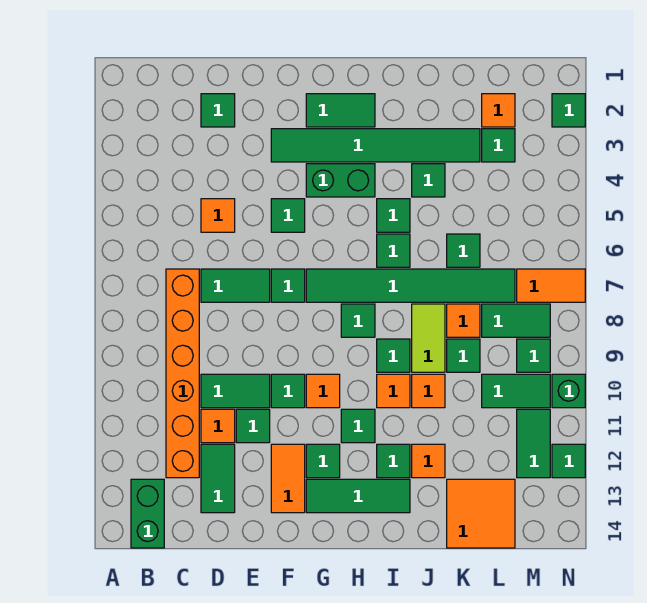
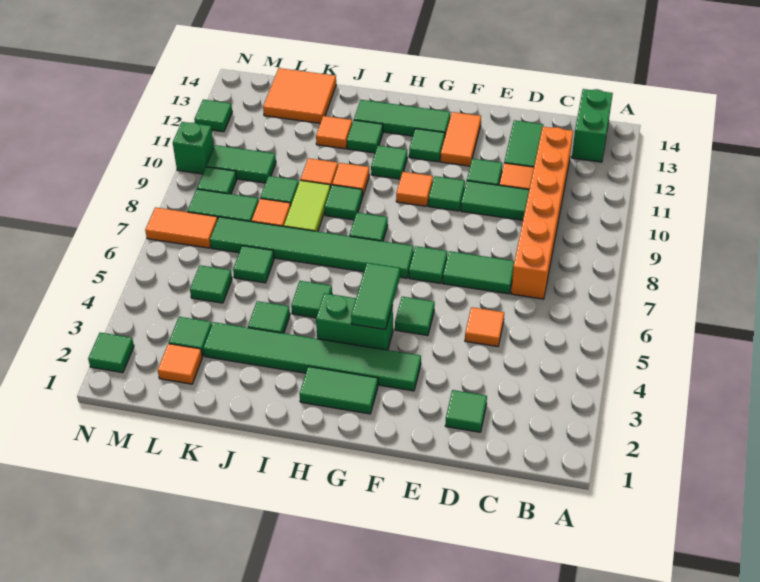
green tile I6 level 1 -> green tile L5 level 1
green tile M11:M12 level 1 -> green tile G4:G5 level 2

